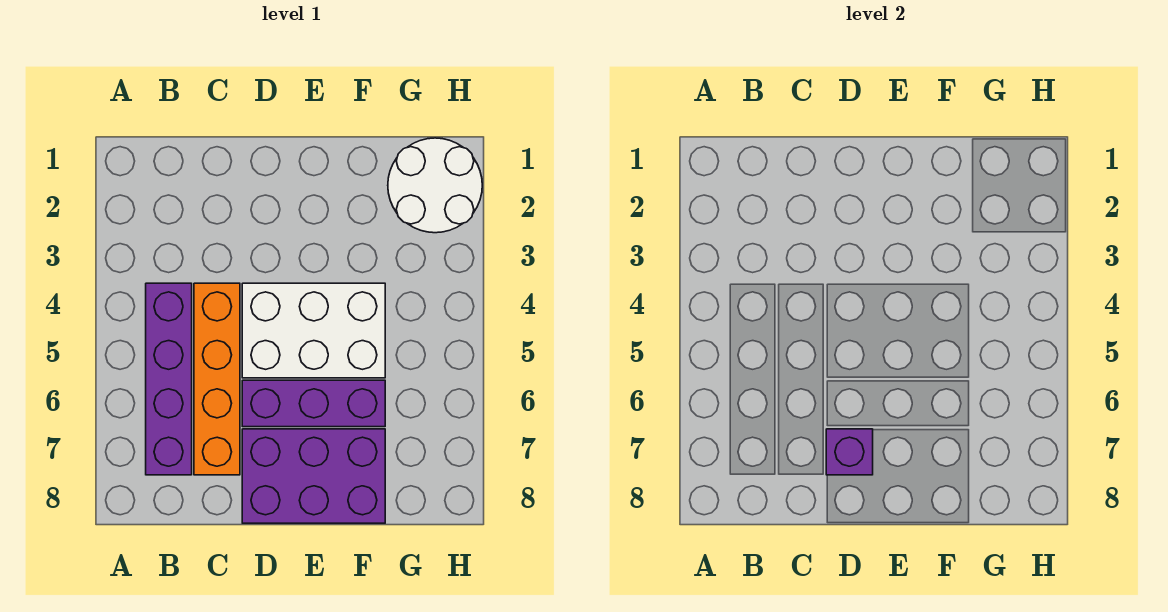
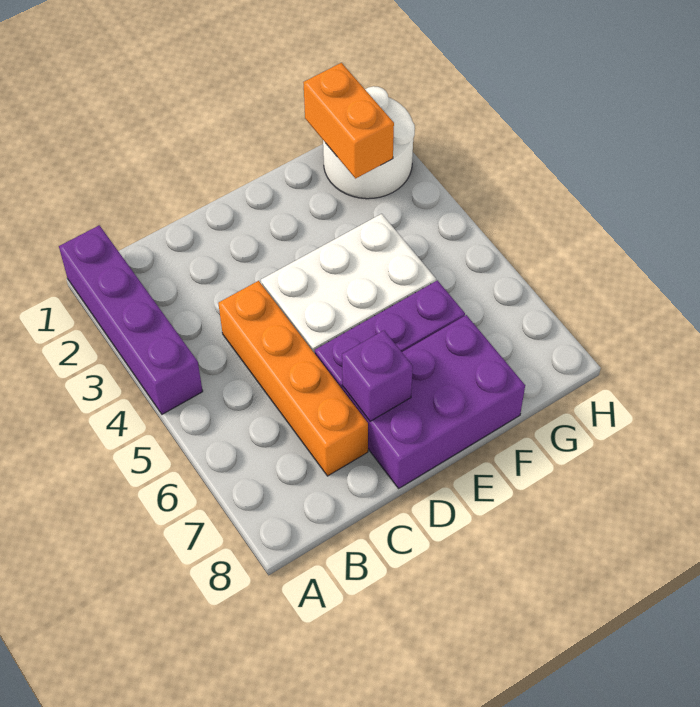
purple brick B4:B7 level 1 -> purple brick A1:A4 level 1
none -> orange brick G1:G2 level 2

